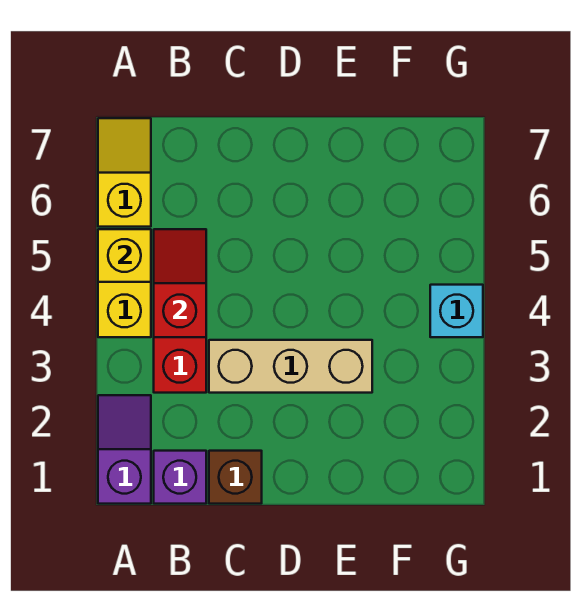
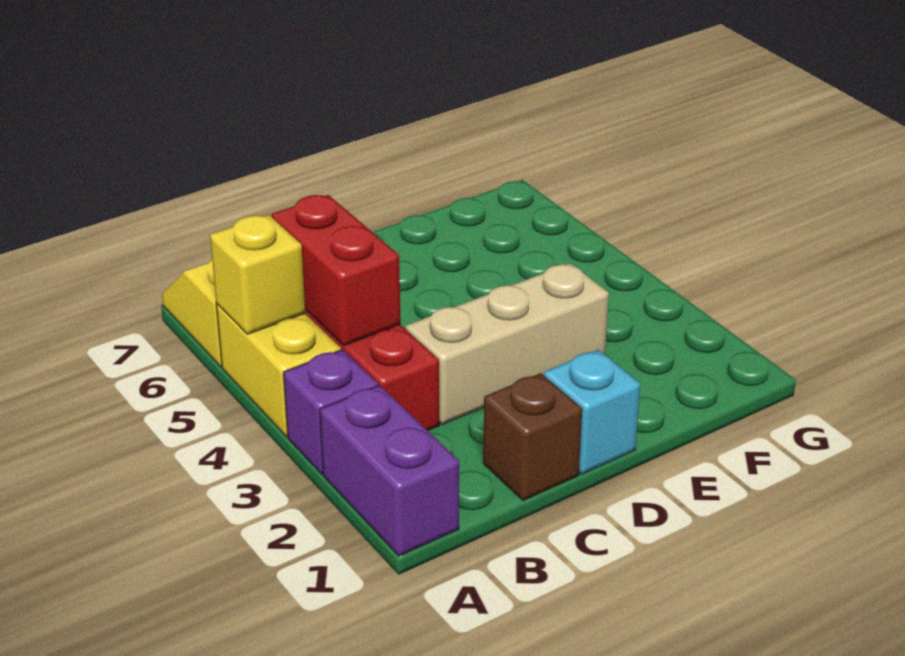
purple slope A1:A2 level 1 top 1 -> purple brick A1:A2 level 1
purple brick B1 level 1 -> purple brick A3 level 1
red slope B4:B5 level 2 top 4 -> red brick B4:B5 level 2
cyan brick G4 level 1 -> cyan brick D1 level 1

